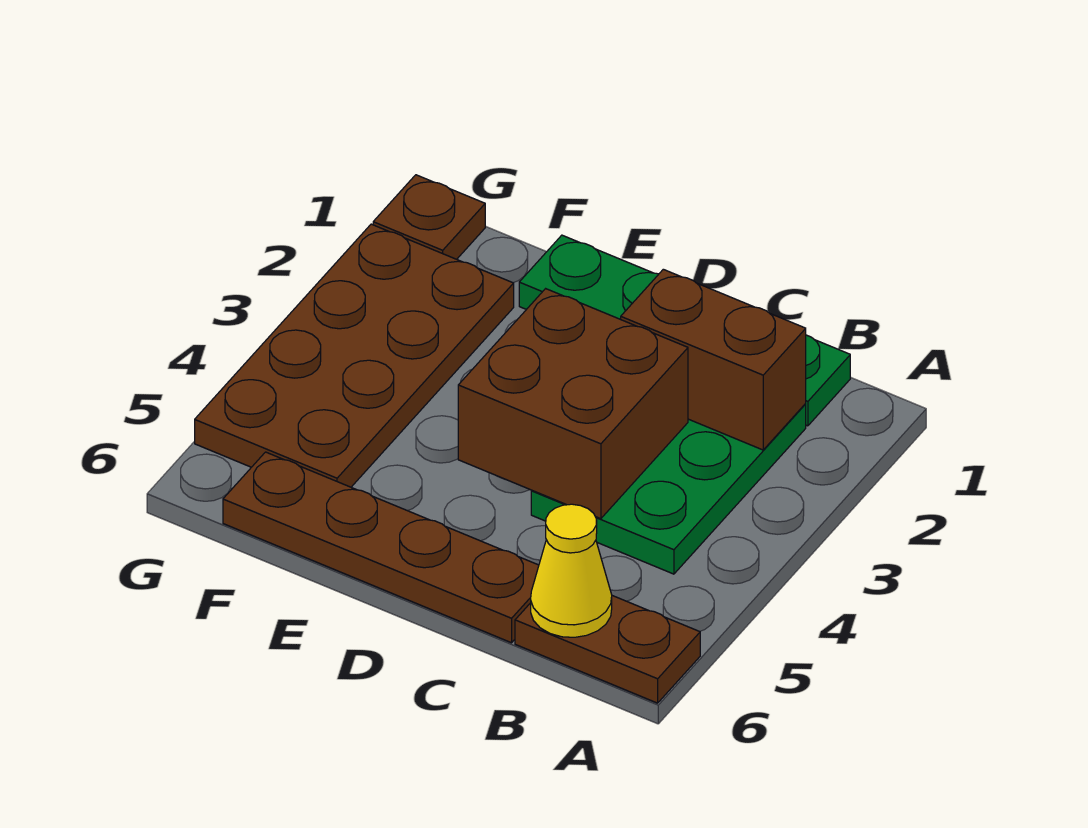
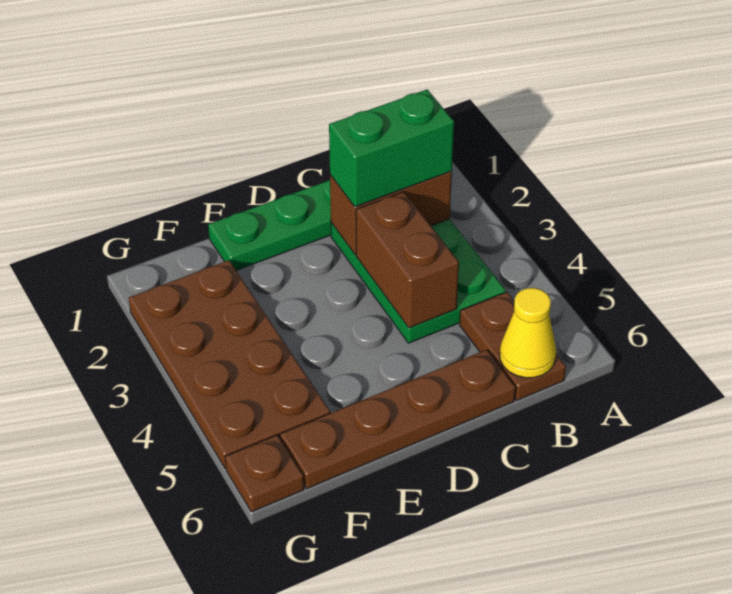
brown plate A6:B6 level 1 -> brown plate B5:B6 level 1
none -> green brick B2:C2 level 3
brown brick C3:D4 level 2 -> brown brick C3:C4 level 2
brown plate G1 level 1 -> brown plate G6 level 1

